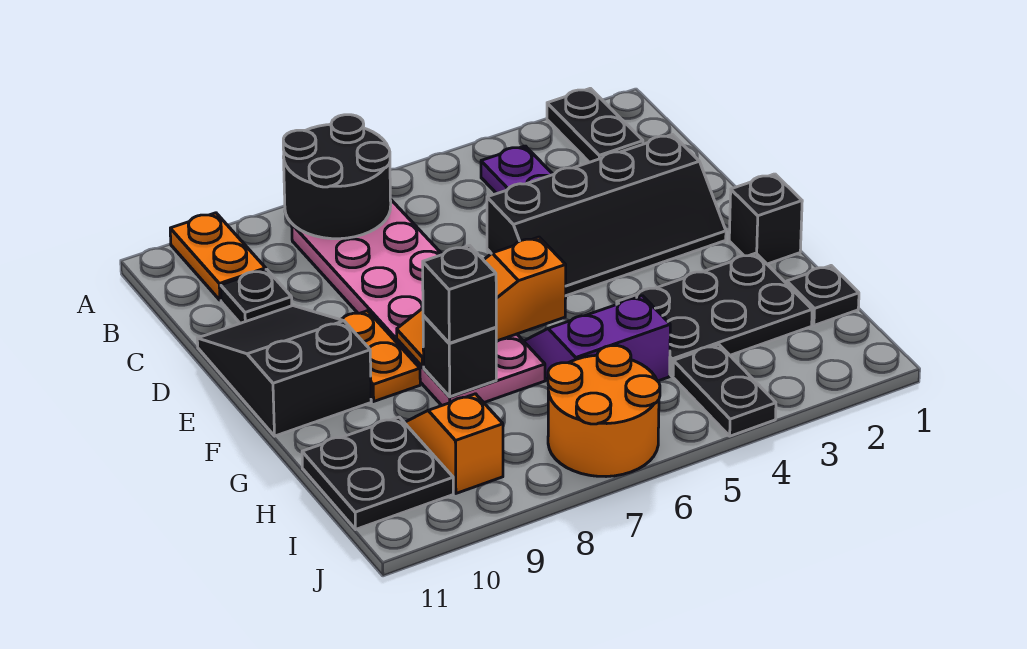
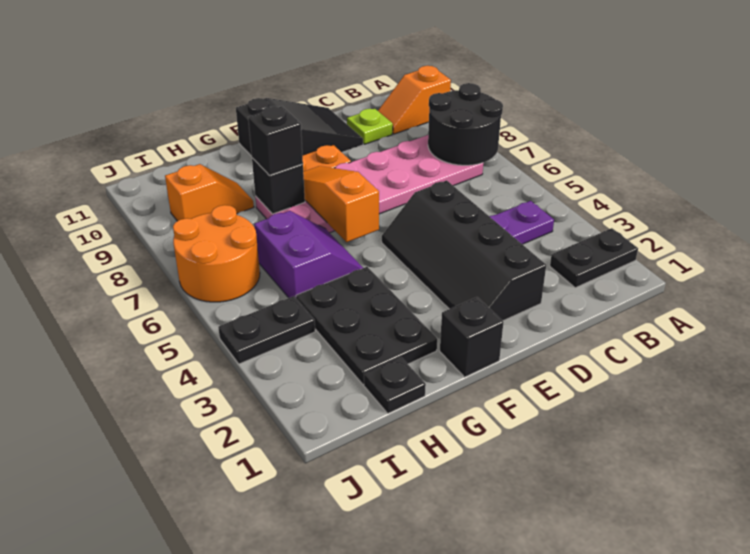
orange plate A10:B10 level 1 -> orange slope A10:B10 level 1 top A
black plate C10 level 1 -> lime plate C10 level 1
black plate H10:I11 level 1 -> none

